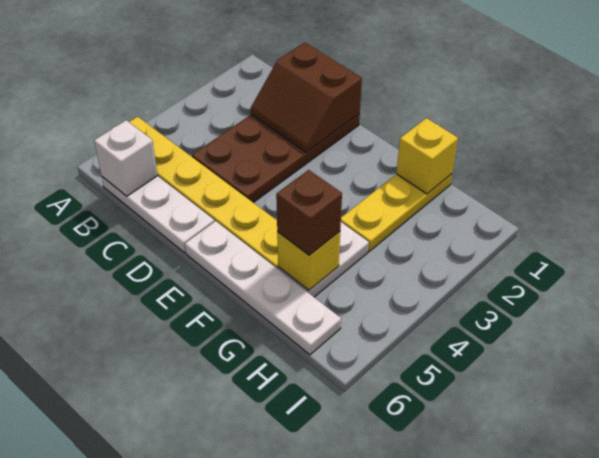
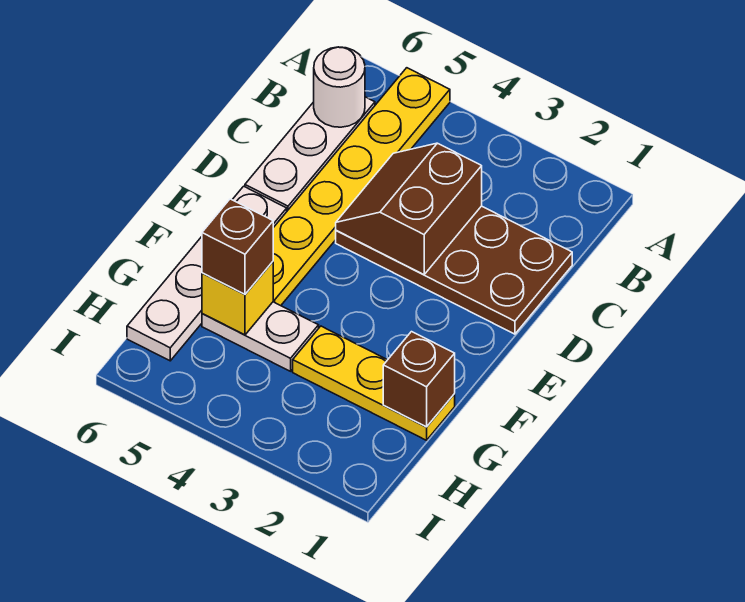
white brick B6 level 2 -> white round brick B6 level 2
brown slope C1:D2 level 2 top 1 -> brown slope C3:D4 level 2 top 3
yellow brick G1 level 2 -> brown brick G1 level 2

